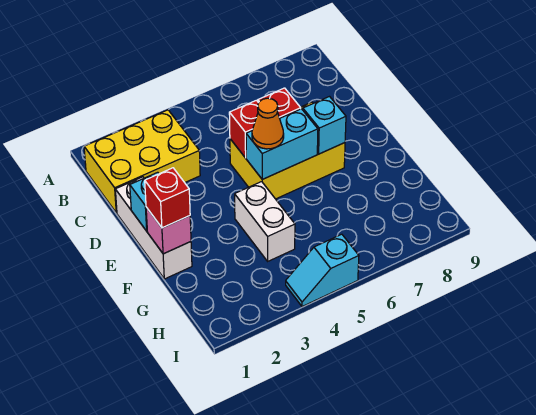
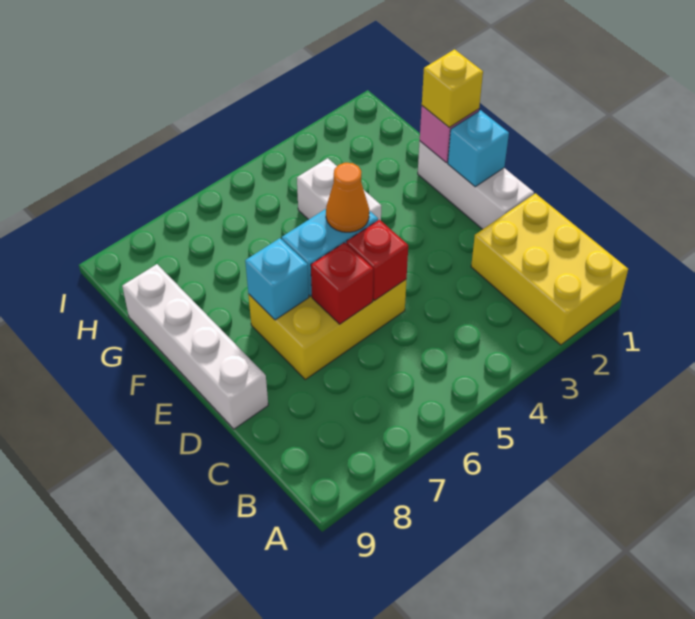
yellow brick B1:C3 level 1 -> yellow brick A1:C2 level 1
none -> white brick D9:G9 level 1
red brick F1 level 3 -> yellow brick F1 level 3
cyan slope I4:I5 level 1 top 5 -> none

